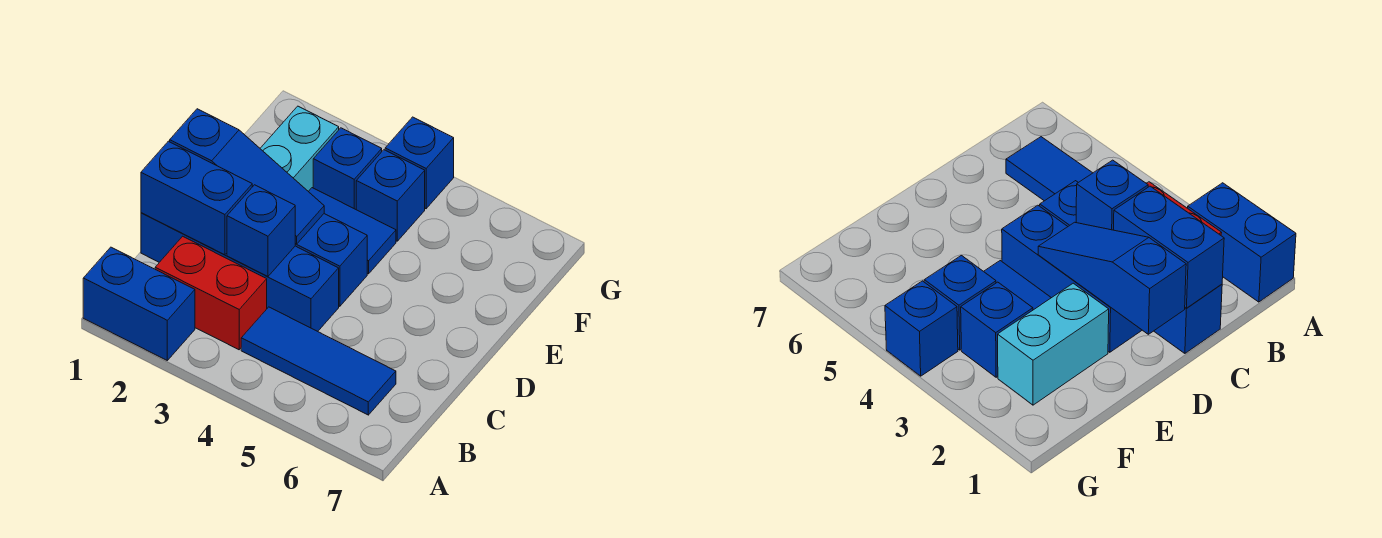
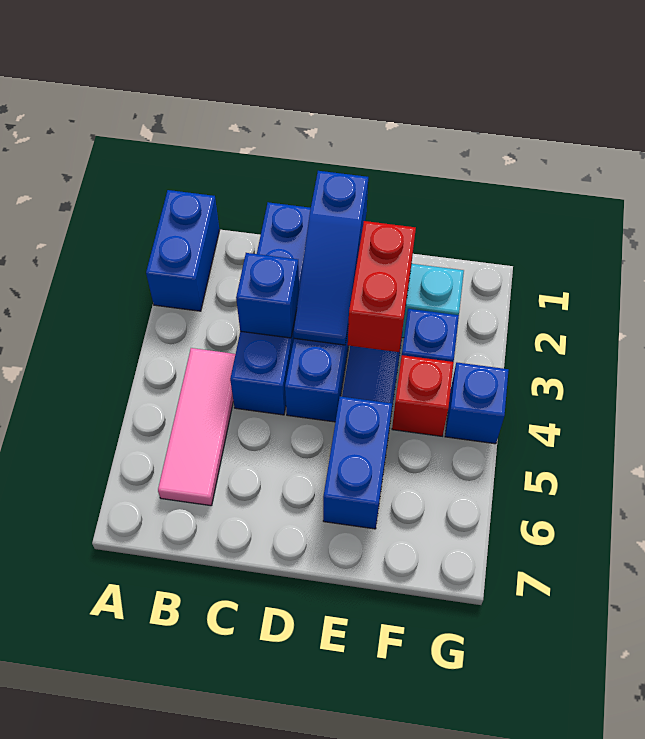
red brick B2:B3 level 1 -> red brick E2:E3 level 2
blue tile B4:B6 level 1 -> pink tile B4:B6 level 1
blue brick C1:C2 level 2 -> blue brick E5:E6 level 1
blue brick F4 level 1 -> red brick F4 level 1

